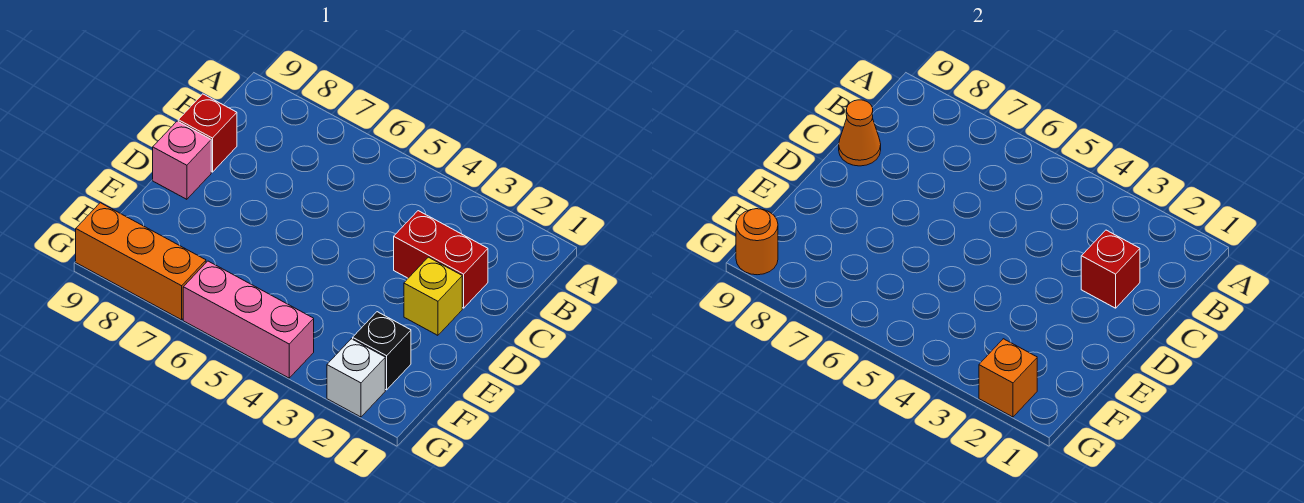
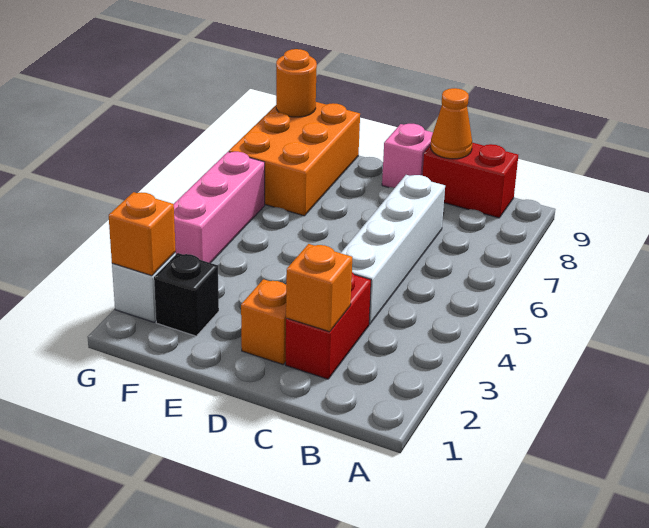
red brick C2 level 2 -> orange brick C2 level 2
none -> white brick C4:C7 level 1
red brick C9 level 1 -> red brick B9:C9 level 1
yellow brick D2 level 1 -> orange brick D2 level 1
orange brick G7:G9 level 1 -> orange brick F7:G9 level 1

